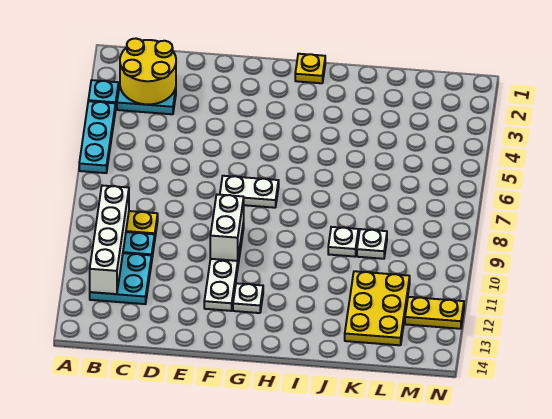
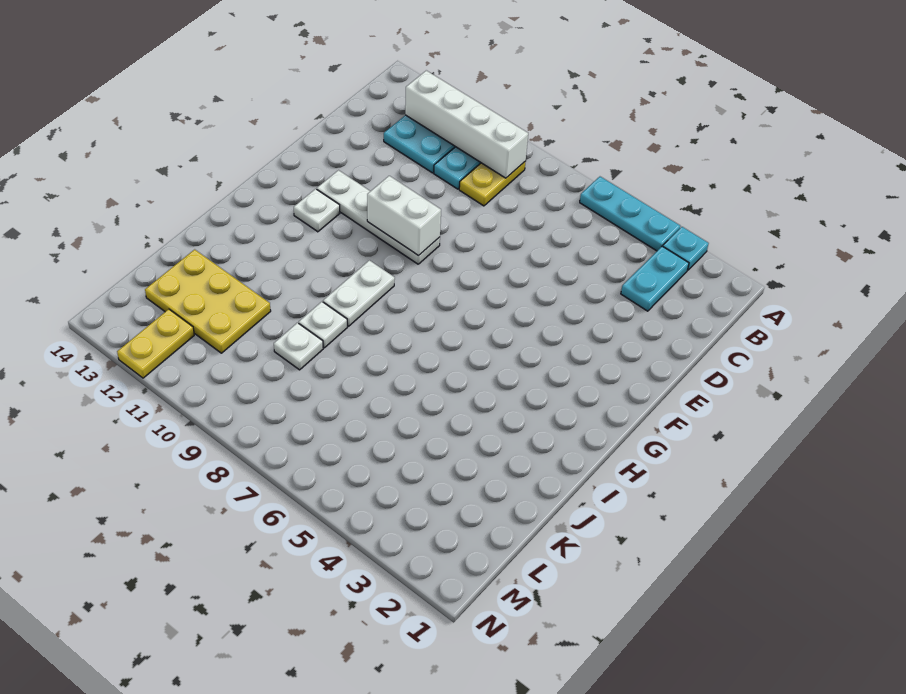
yellow round brick B2:C3 level 2 -> none
white plate F7:G7 level 1 -> white plate H9:I9 level 1
yellow plate H1 level 1 -> none

